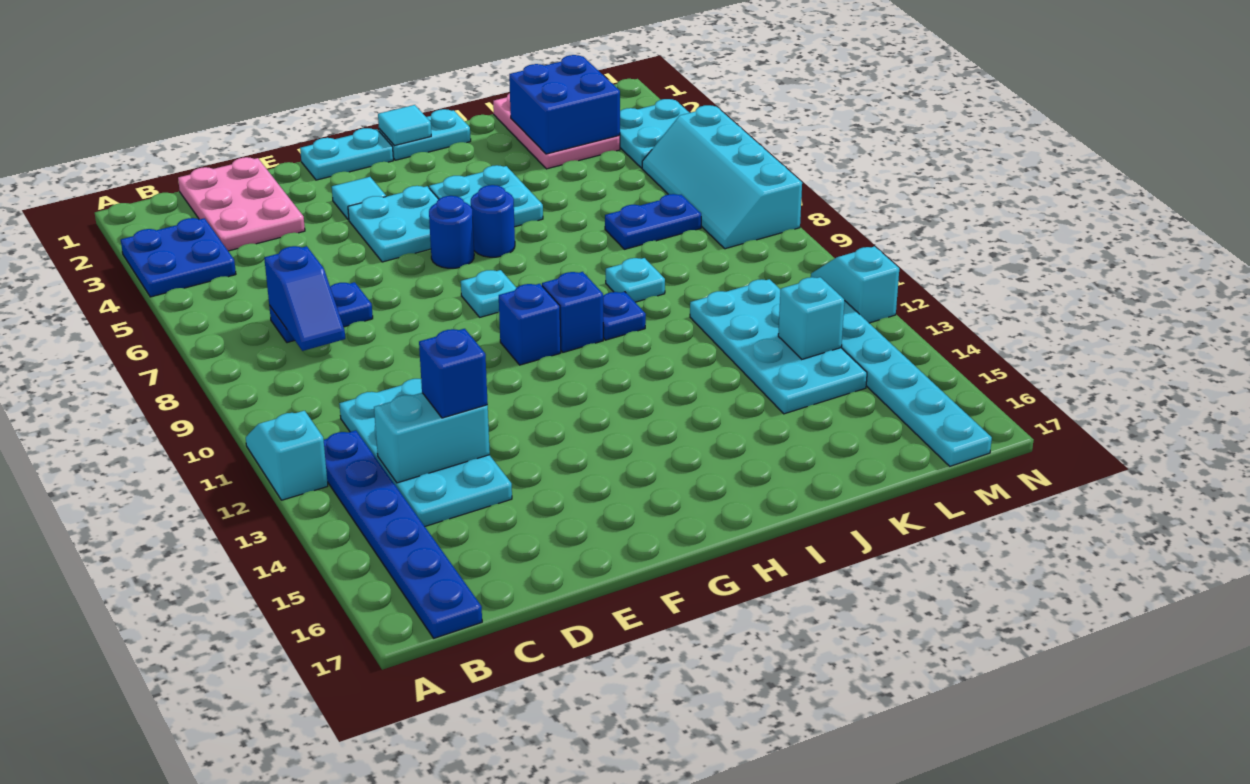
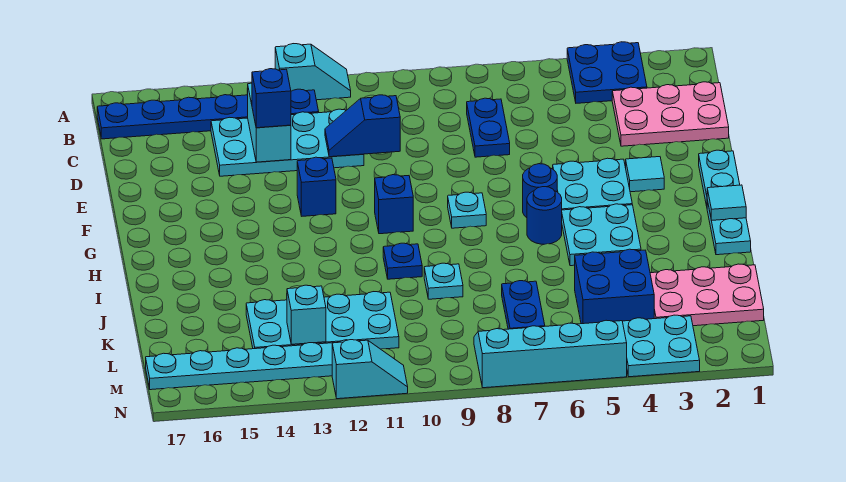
blue slope C7:C8 level 2 top 7 -> blue slope D10:D11 level 2 top 10
blue brick H10 level 1 -> blue brick F12 level 1
blue brick K2:L3 level 2 -> blue brick K4:L5 level 1

